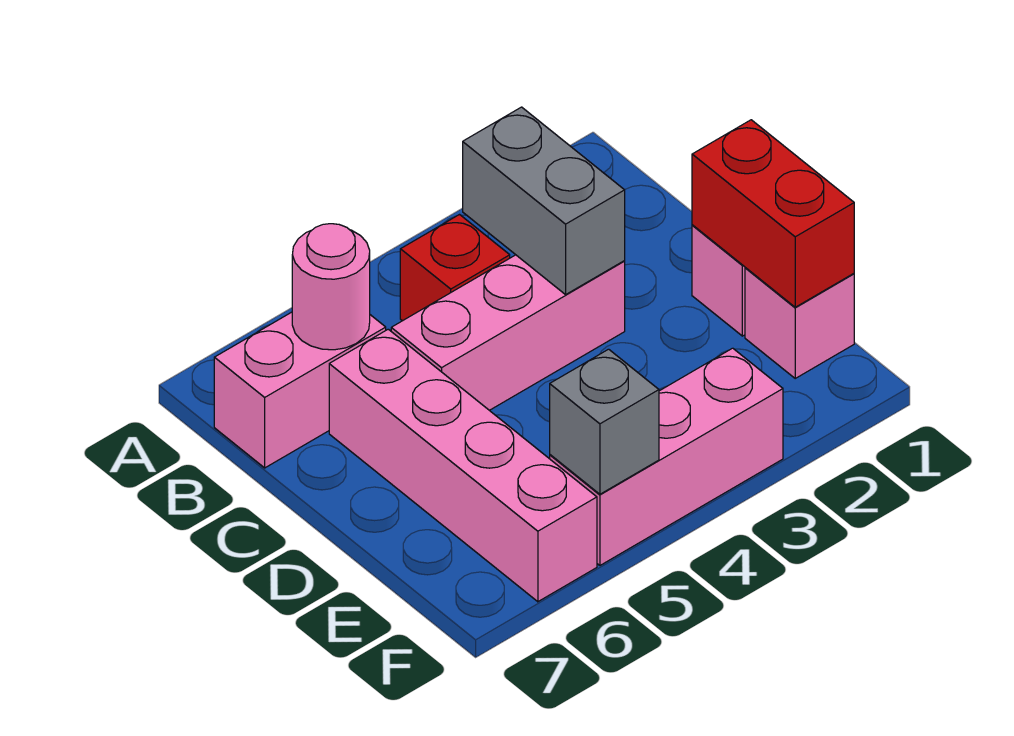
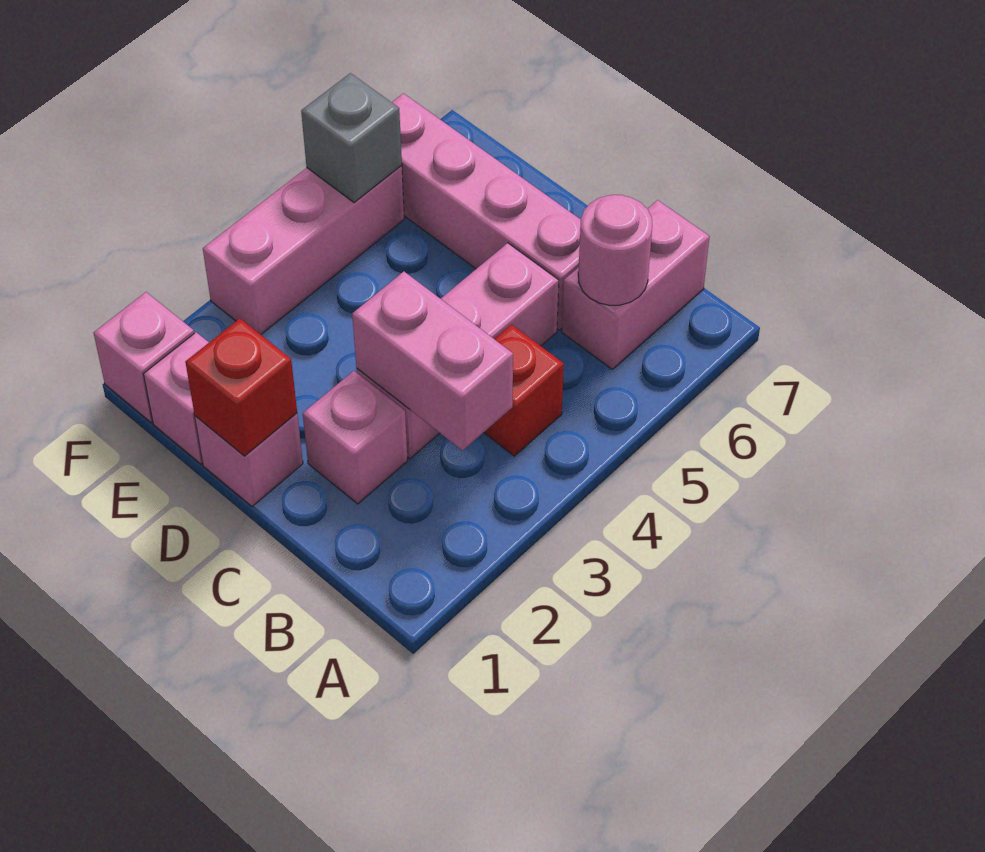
grey brick B3:C3 level 2 -> pink brick B3:C3 level 2
none -> pink brick C2 level 1
red brick D1:E1 level 2 -> red brick D1 level 2
none -> pink brick F1 level 1

